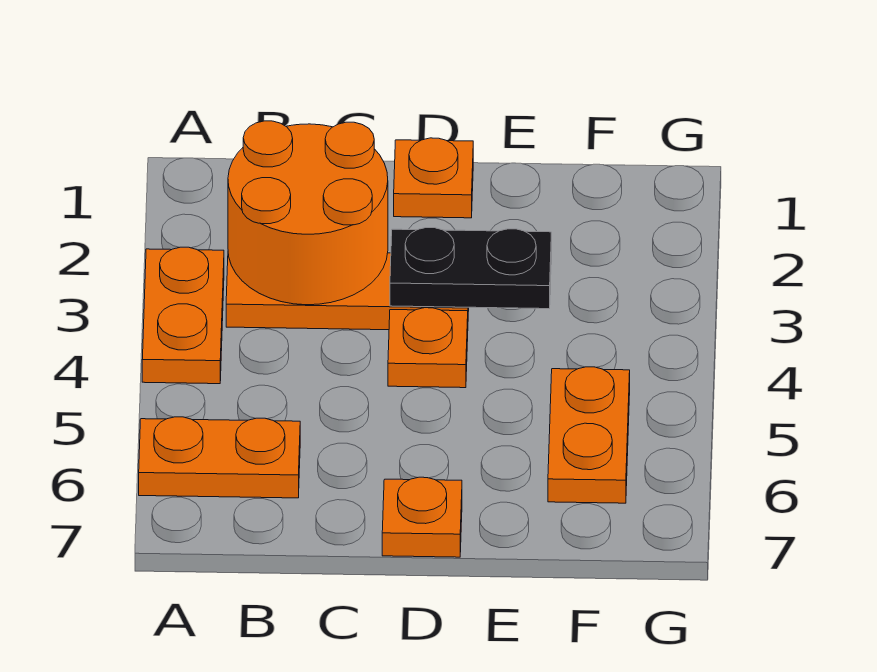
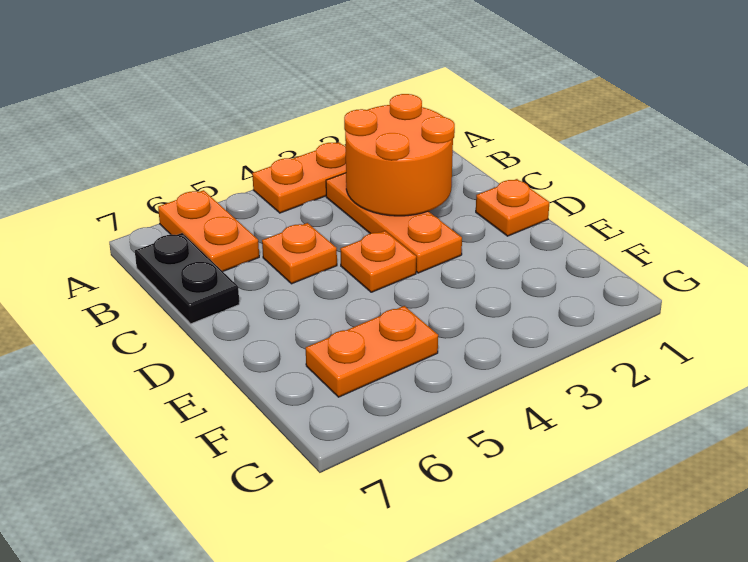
black plate D3:E3 level 2 -> black plate B7:C7 level 1
orange plate D7 level 1 -> orange plate C5 level 1

